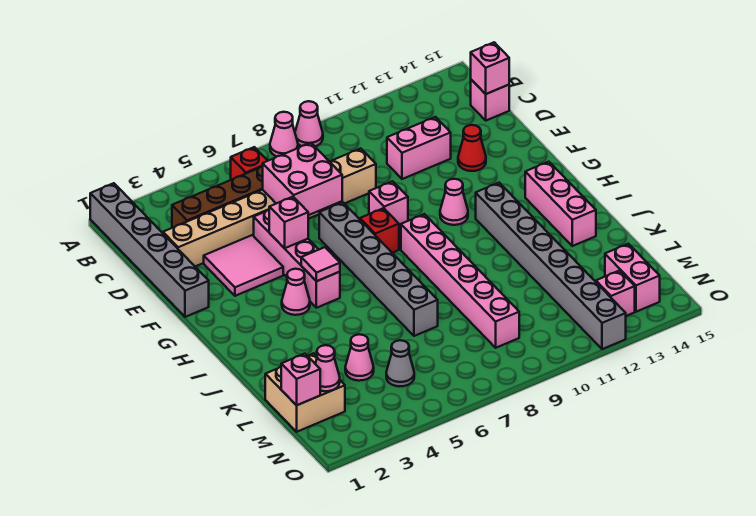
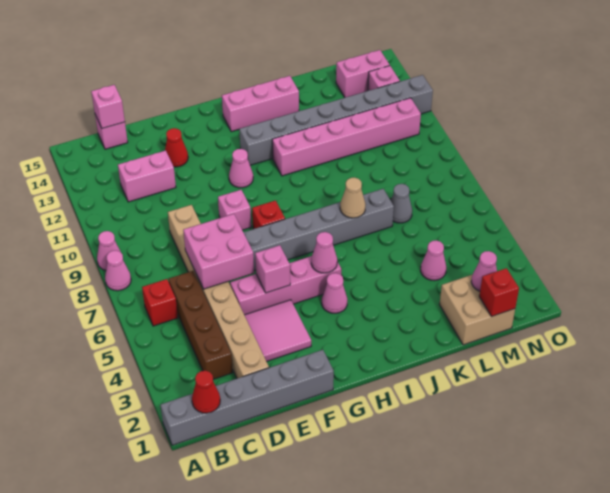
none -> red cone B1 level 2
pink brick D11:D12 level 1 -> pink brick C12:D12 level 1
pink tile H5 level 2 -> pink cone H5 level 2
pink brick H9:M9 level 1 -> pink brick I11:N11 level 1
none -> tan cone J7 level 2
pink brick M1 level 2 -> red brick M1 level 2
grey cone M5 level 1 -> grey cone L7 level 1

